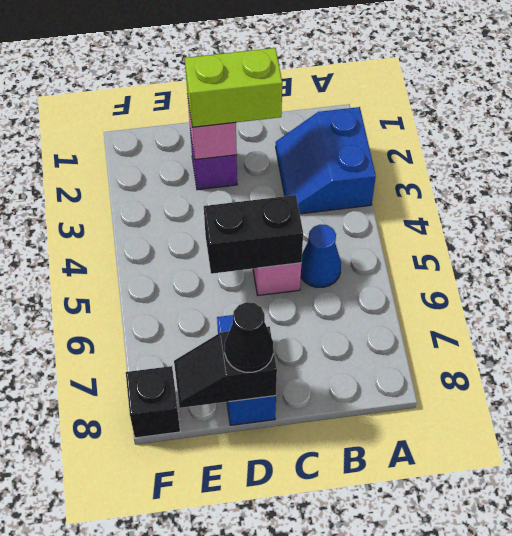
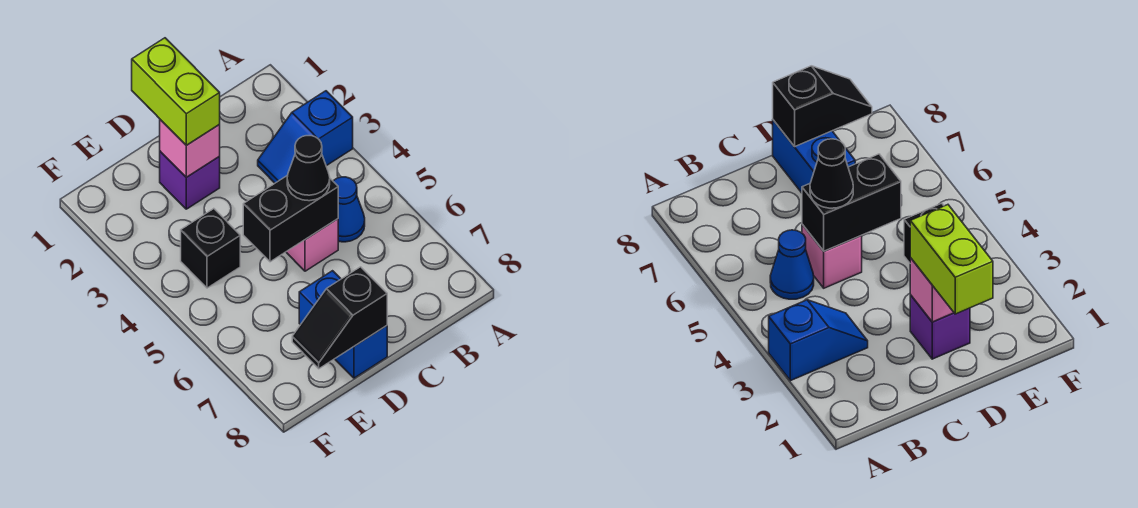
blue slope A2:B3 level 1 top A -> blue slope A3:B3 level 1 top A
lime brick C2:D2 level 3 -> lime brick D1:D2 level 3
black cone D8 level 3 -> black cone C5 level 3
black brick F8 level 1 -> black brick E4 level 1

